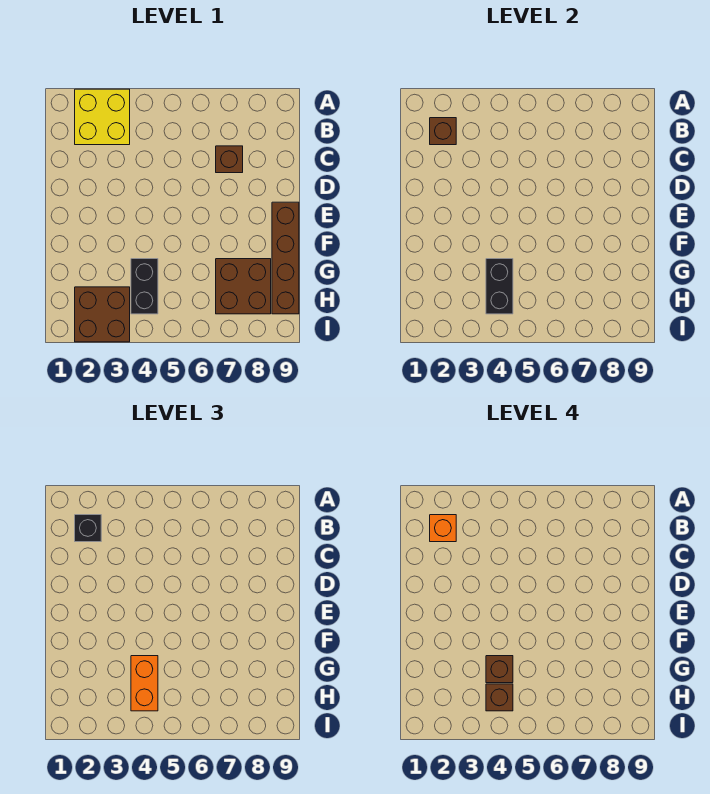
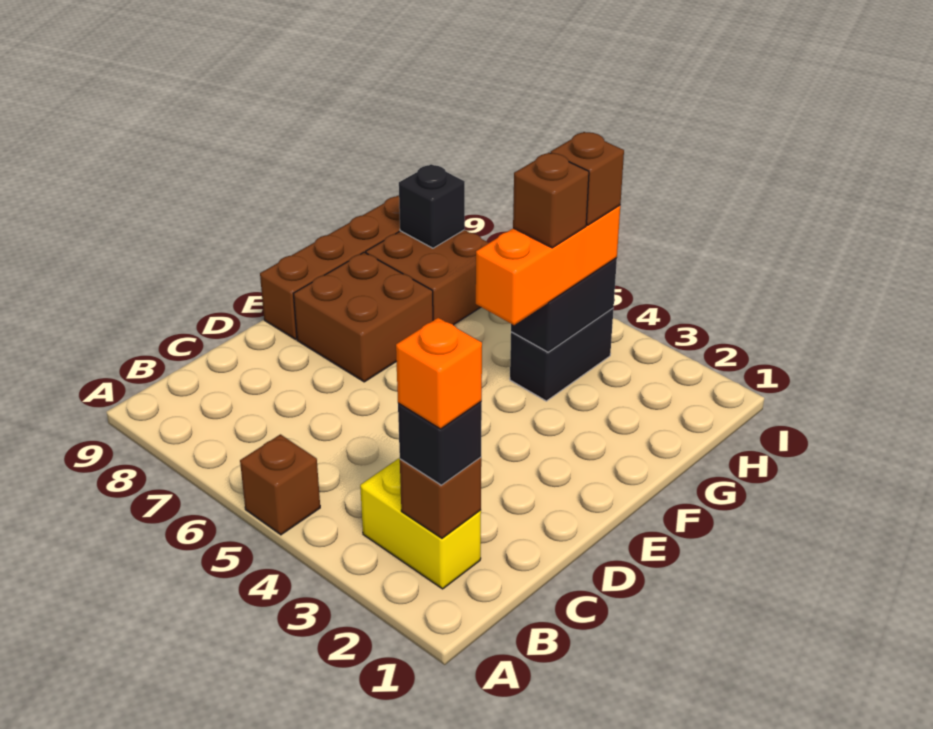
yellow brick A2:B3 level 1 -> yellow brick B2:B3 level 1
brown brick C7 level 1 -> brown brick A5 level 1
orange brick G4:H4 level 3 -> orange brick F4:H4 level 3
brown brick H2:I3 level 1 -> brown brick E7:F8 level 1
none -> black brick H8 level 2

